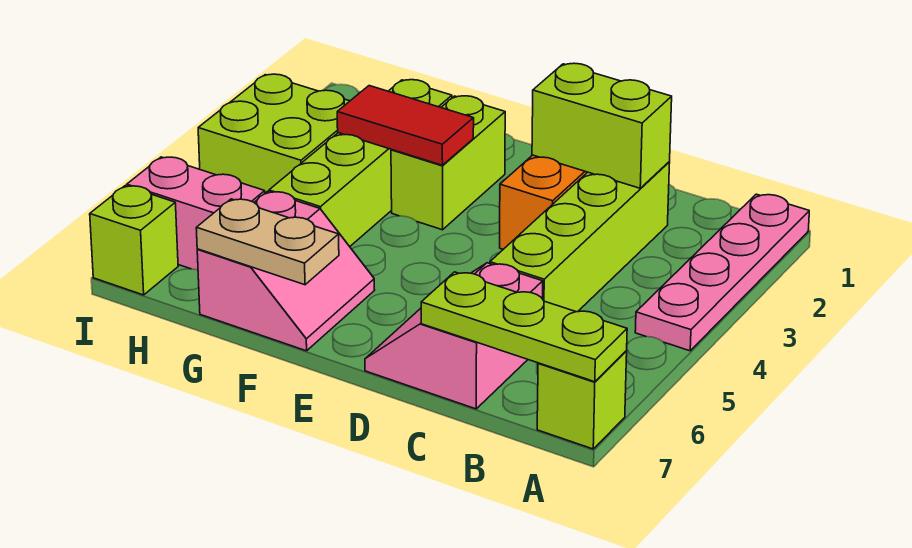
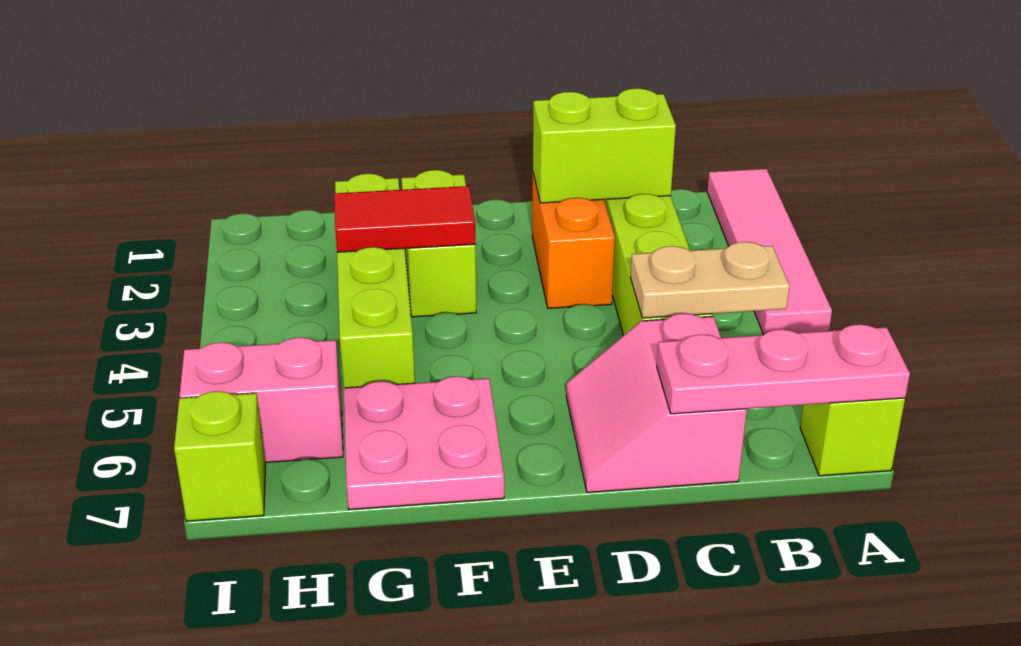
pink plate A1:A4 level 1 -> pink tile A1:A4 level 1
lime plate A7:C7 level 2 -> pink plate A7:C7 level 2
pink slope F6:G7 level 1 top G -> pink plate F6:G7 level 1
tan plate F7:G7 level 2 -> tan plate B5:C5 level 2
lime brick H3:I4 level 1 -> none

